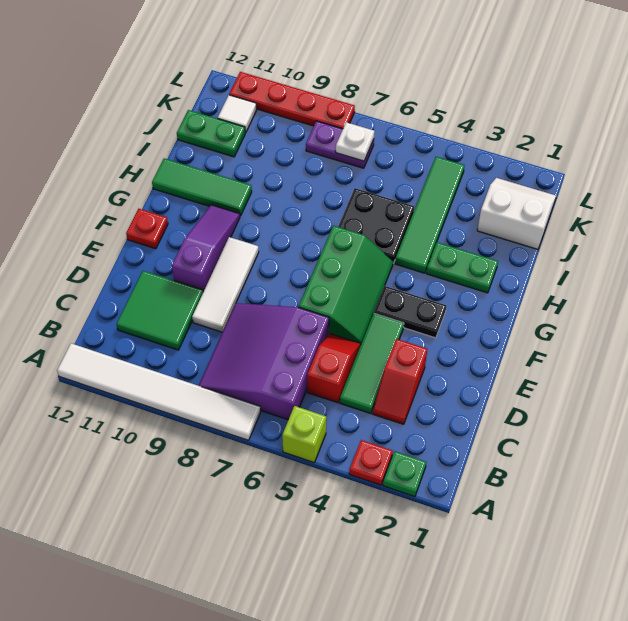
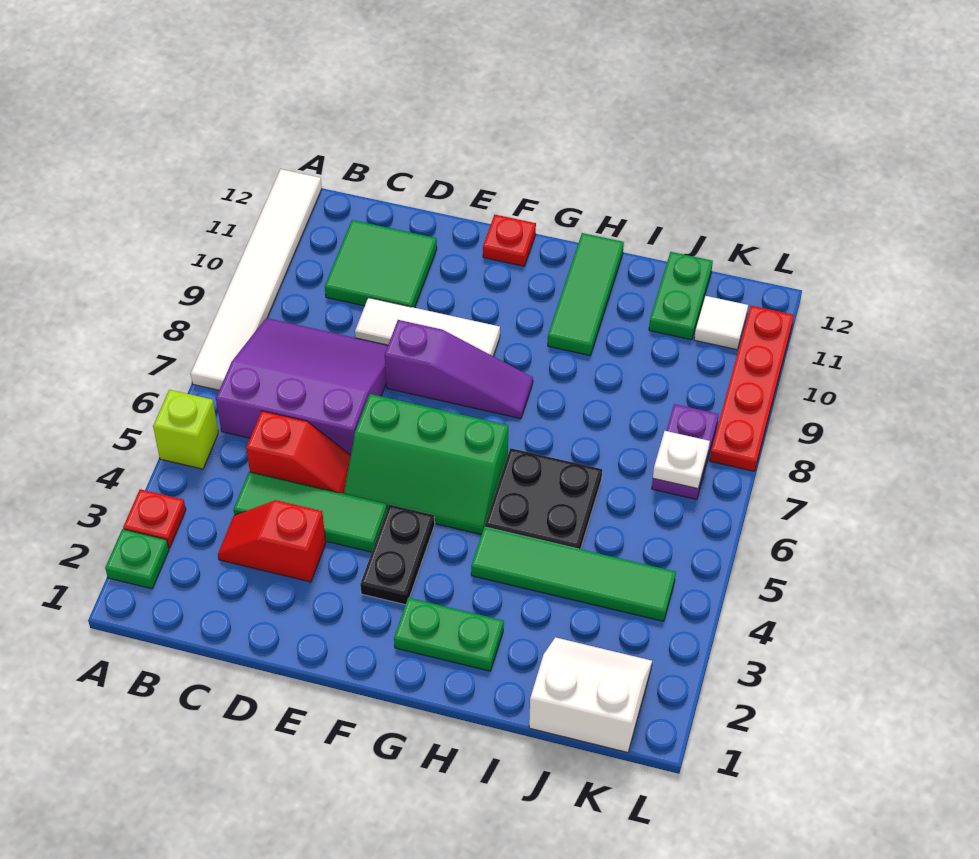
purple slope E10:G10 level 1 top E -> purple slope E8:G8 level 1 top E
green plate H2:H3 level 1 -> green plate G2:H2 level 1
white slope J1:K2 level 1 top J -> white slope J1:K2 level 1 top 1

